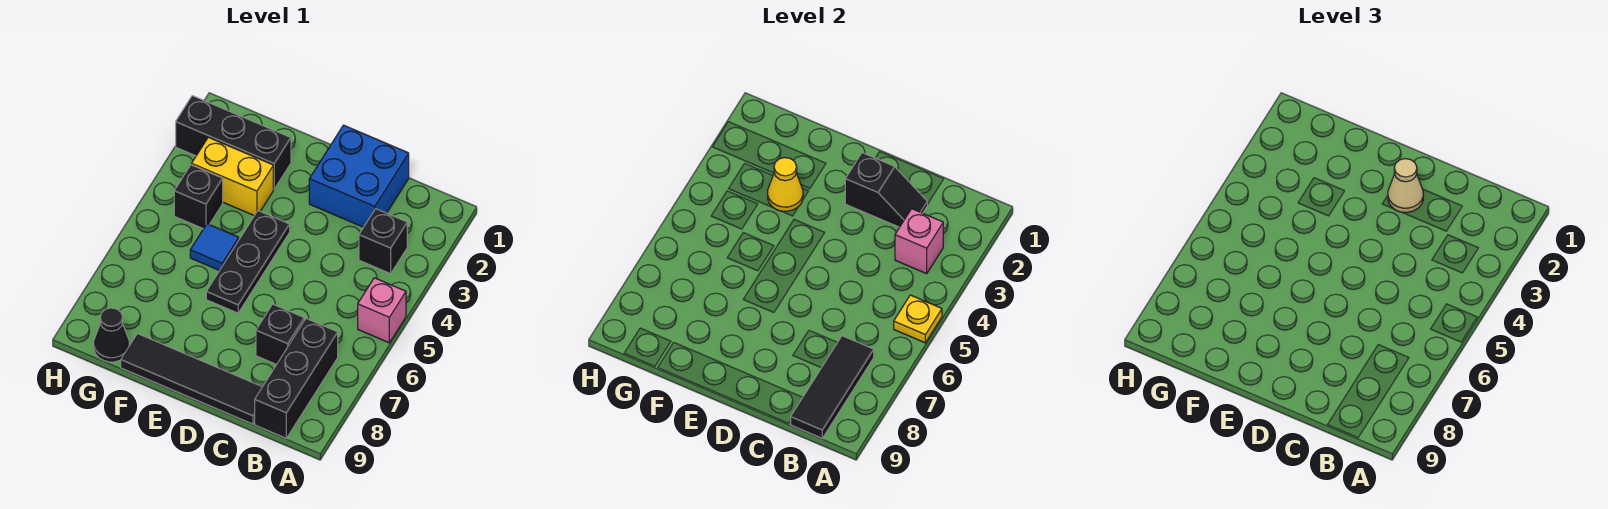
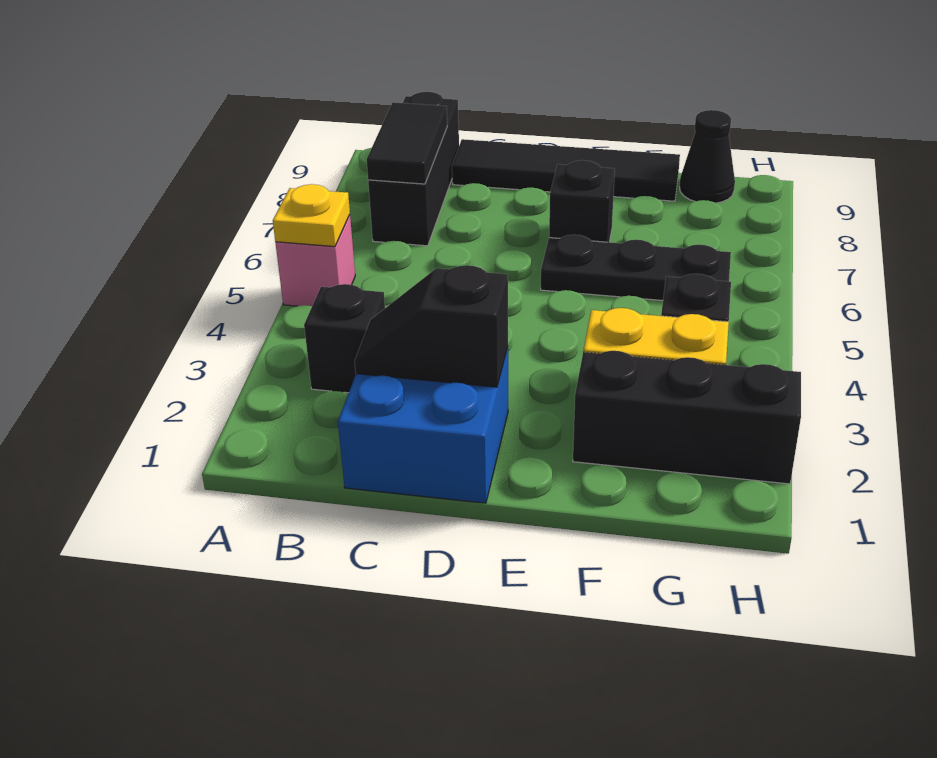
pink brick B3 level 2 -> none
black tile B7:B9 level 2 -> black tile B7:B8 level 2
black brick C7 level 1 -> black brick E7 level 1
tan cone D2 level 3 -> none
black plate E4:E6 level 1 -> black plate E6:G6 level 1
yellow cone F3 level 2 -> none
blue tile F5 level 1 -> none

